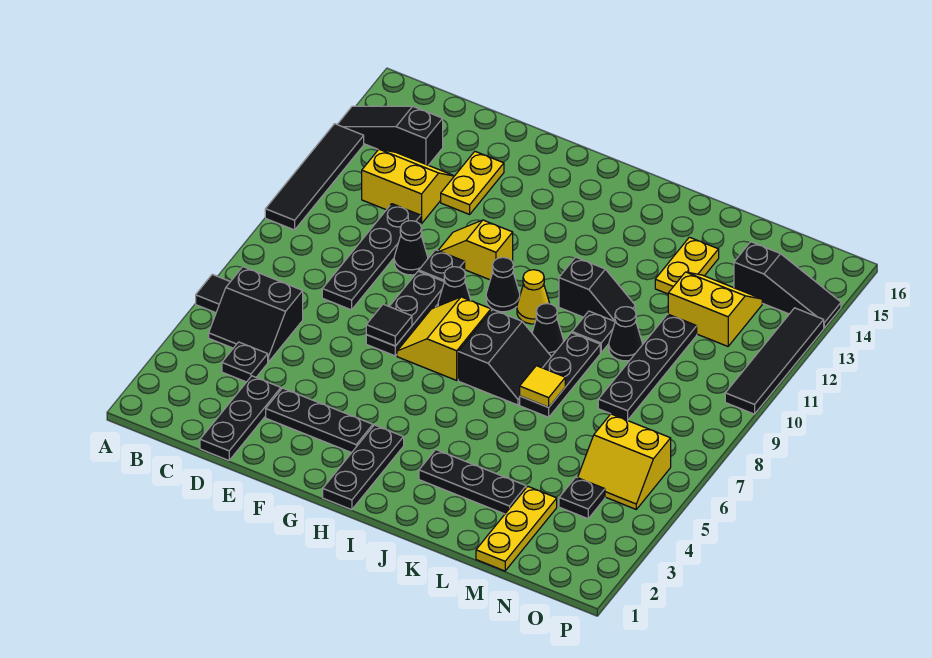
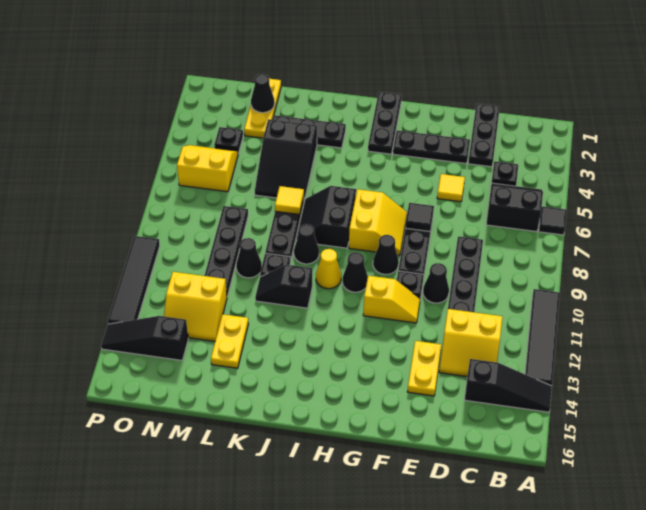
none -> yellow tile E5 level 1
none -> black slope K4:L6 level 1 top 4
none -> black cone M2 level 2

